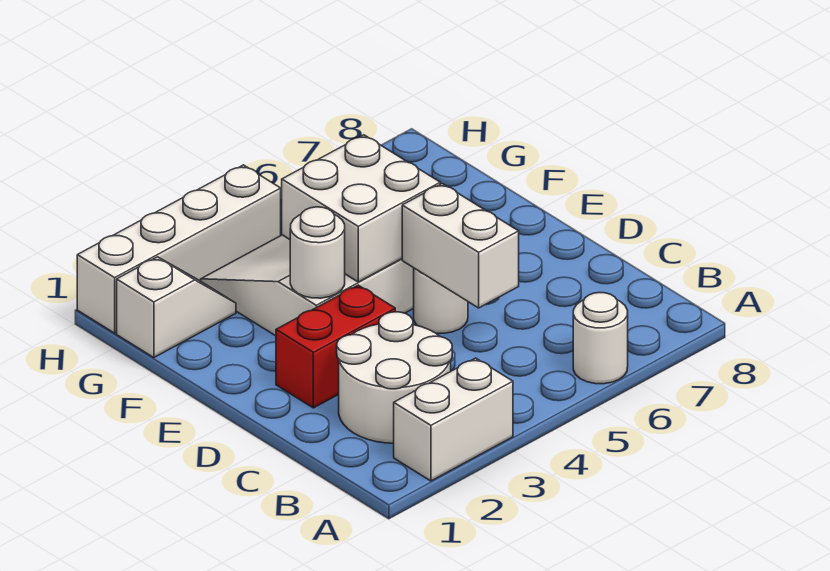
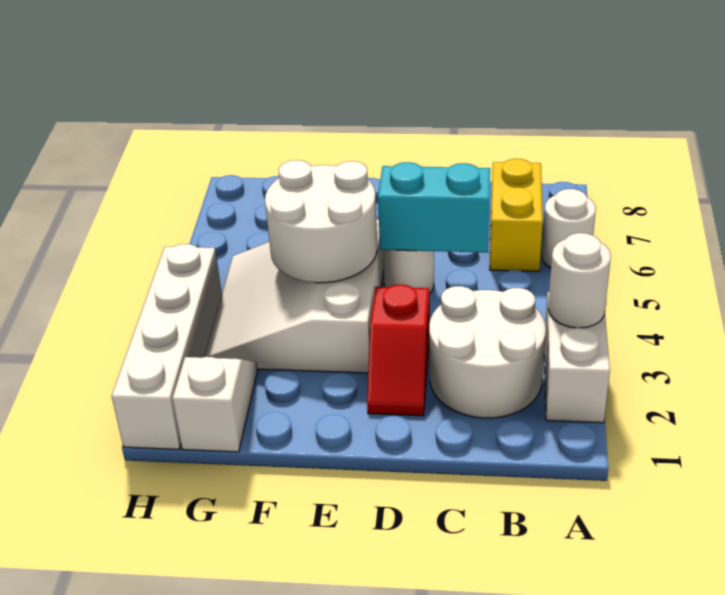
none -> yellow brick B6:B7 level 1
white brick C5:D5 level 2 -> cyan brick C5:D5 level 2
red brick D2:D3 level 1 -> red slope D2:D3 level 1 top 3
white round brick E3 level 2 -> white round brick A3 level 2
white brick E4:F5 level 2 -> white round brick E4:F5 level 2

